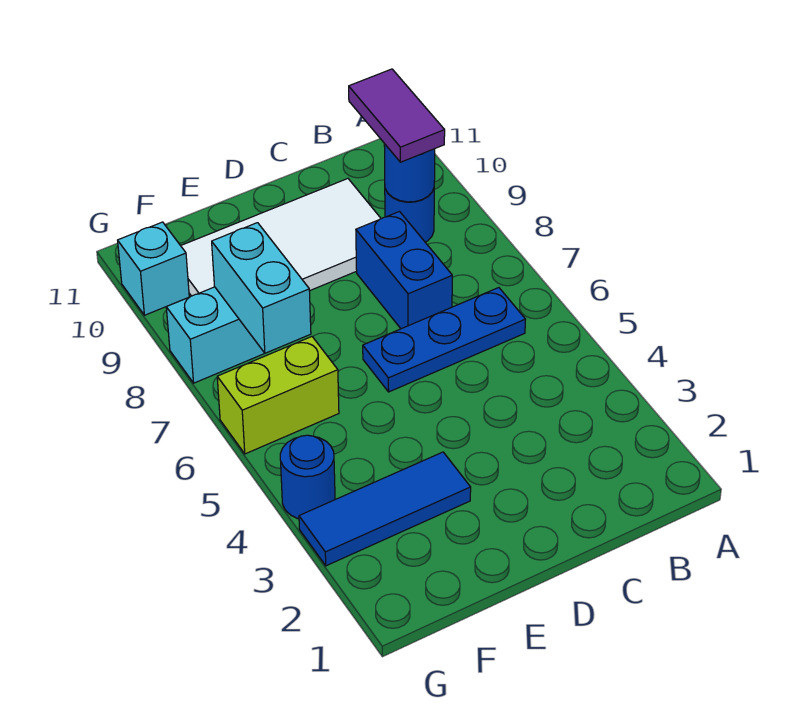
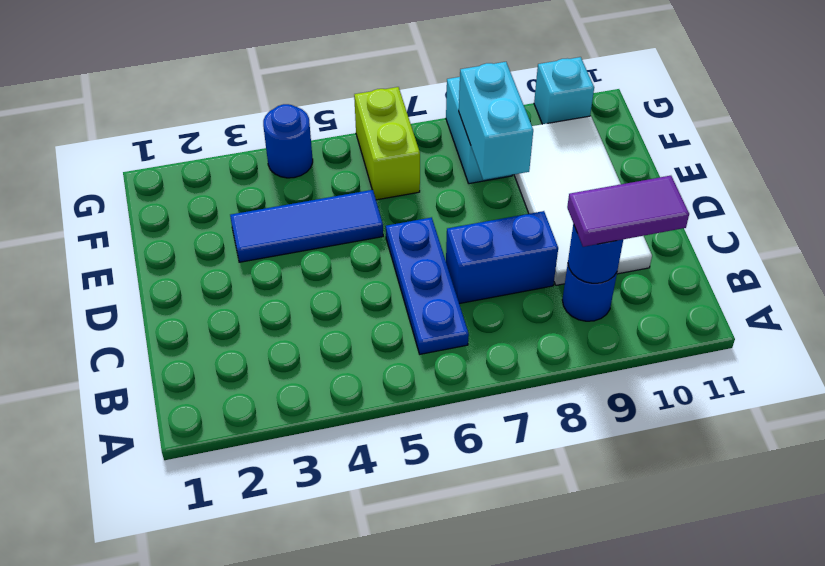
blue tile E3:G3 level 1 -> blue tile E3:E5 level 1
cyan brick F7:F8 level 2 -> cyan brick E8:F8 level 2

